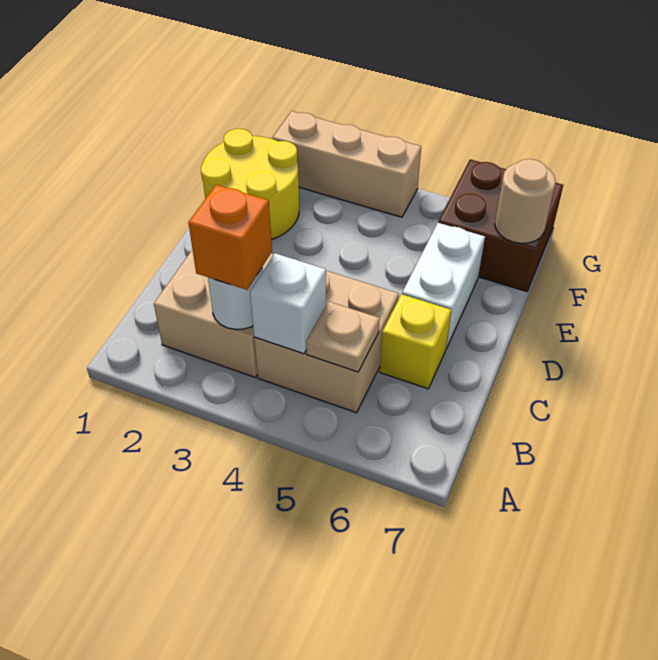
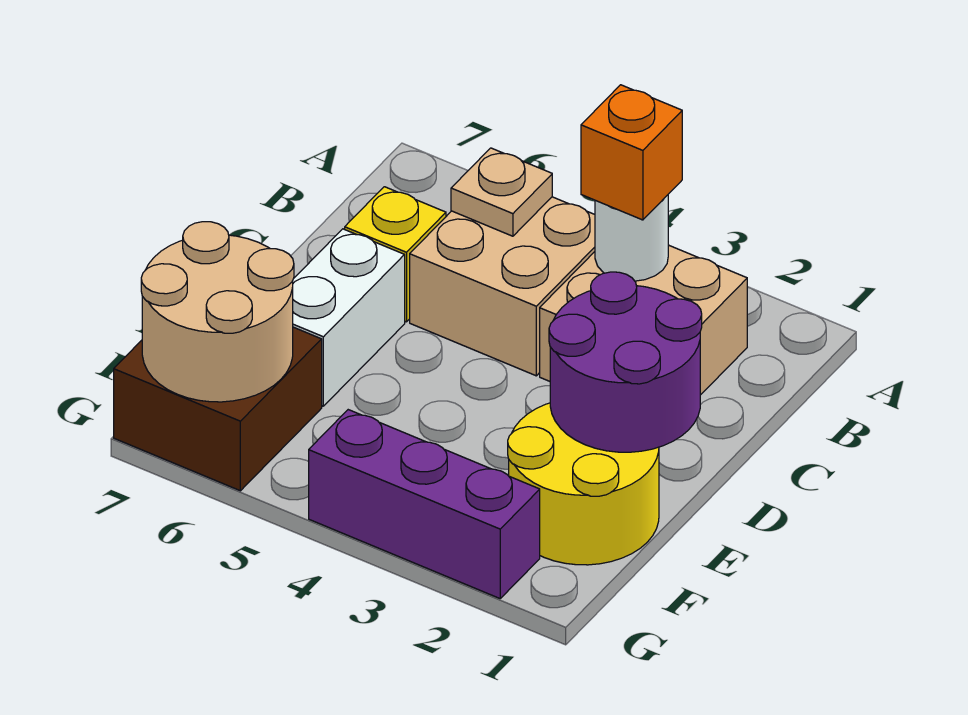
white brick B4 level 2 -> none
none -> purple round brick D1:E2 level 2
tan round brick F7 level 2 -> tan round brick F6:G7 level 2
tan brick G2:G4 level 1 -> purple brick G2:G4 level 1

